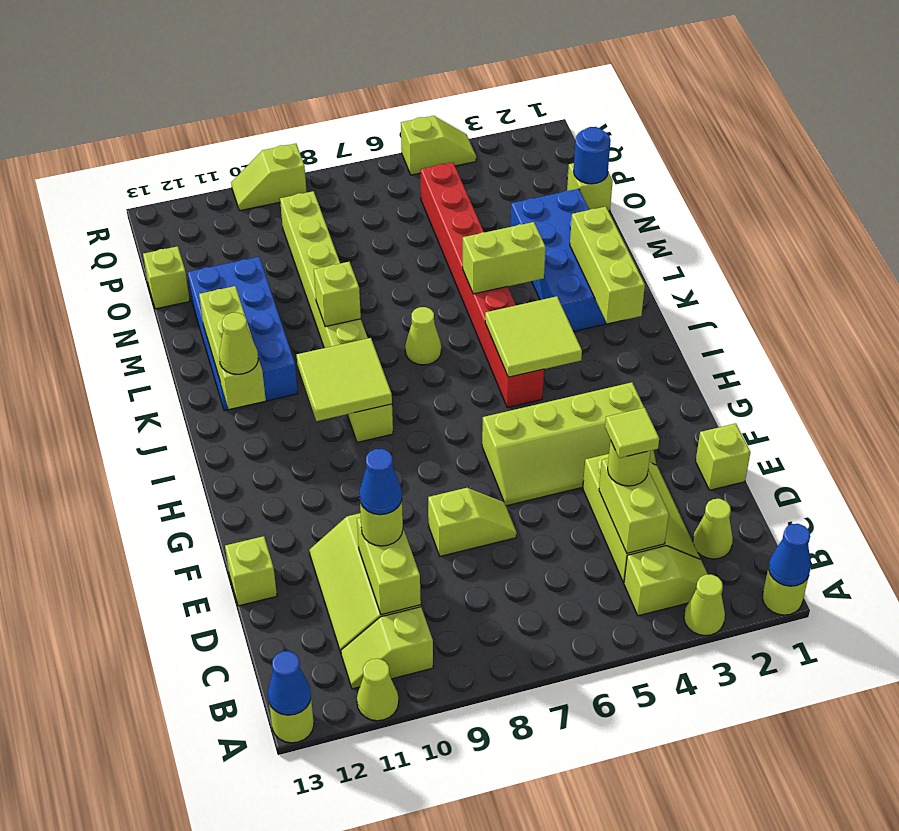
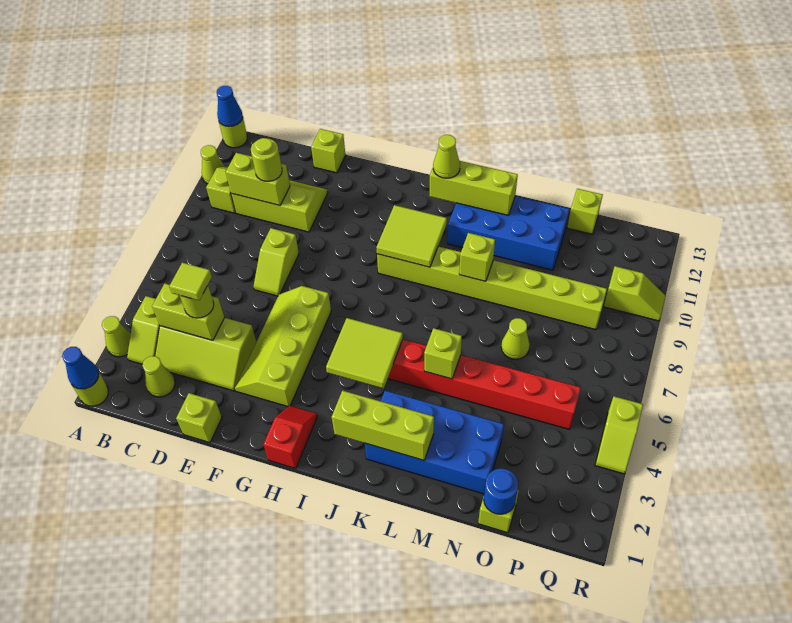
blue cone D10 level 4 -> none
none -> red slope H1:H2 level 1 top 1
lime cone K7 level 1 -> lime cone N7 level 1
lime brick L4:L5 level 2 -> lime brick L5 level 2
lime slope R9:R10 level 1 top 9 -> lime slope Q10:R10 level 1 top Q

